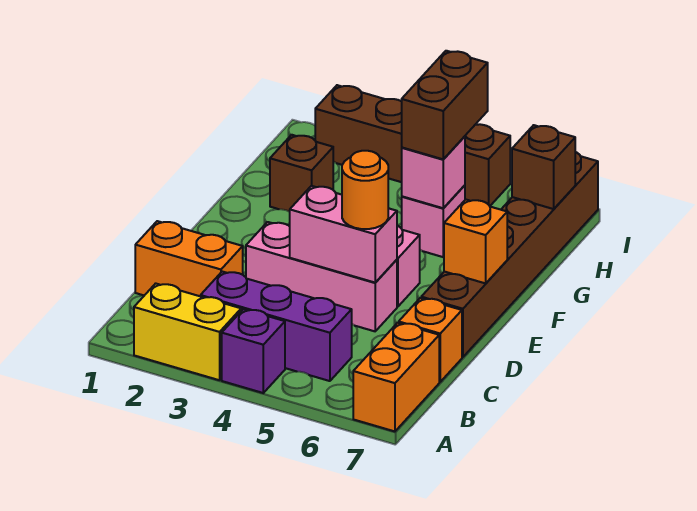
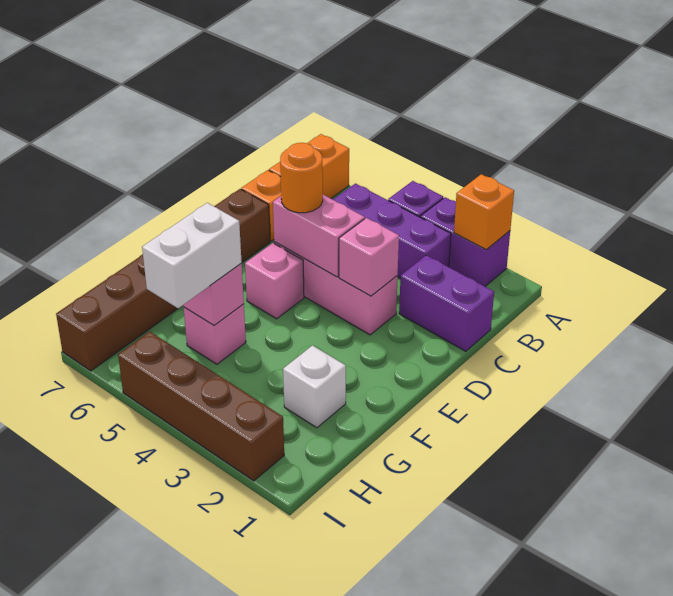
yellow brick A2:A3 level 1 -> purple brick A2:A3 level 1
orange brick C1:C2 level 1 -> purple brick C1:C2 level 1
none -> pink brick D3 level 2
orange brick E7 level 2 -> orange brick A2 level 2
brown brick G2 level 1 -> white brick G2 level 1
brown brick G5:H5 level 3 -> white brick G5:H5 level 3
brown brick H7 level 2 -> none

